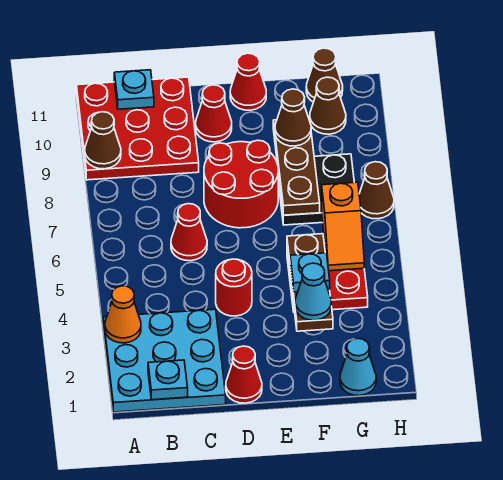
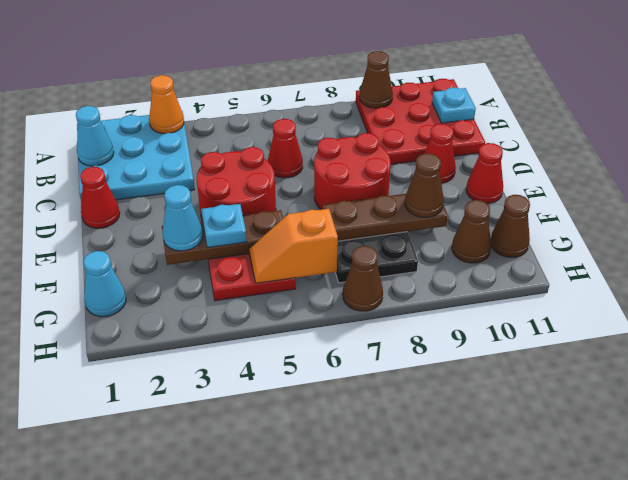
cyan plate B1 level 2 -> cyan cone B1 level 2
red round brick D4 level 1 -> red round brick D4:E5 level 1

